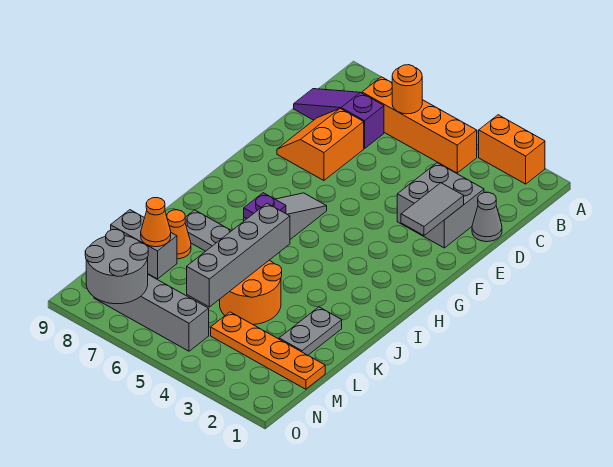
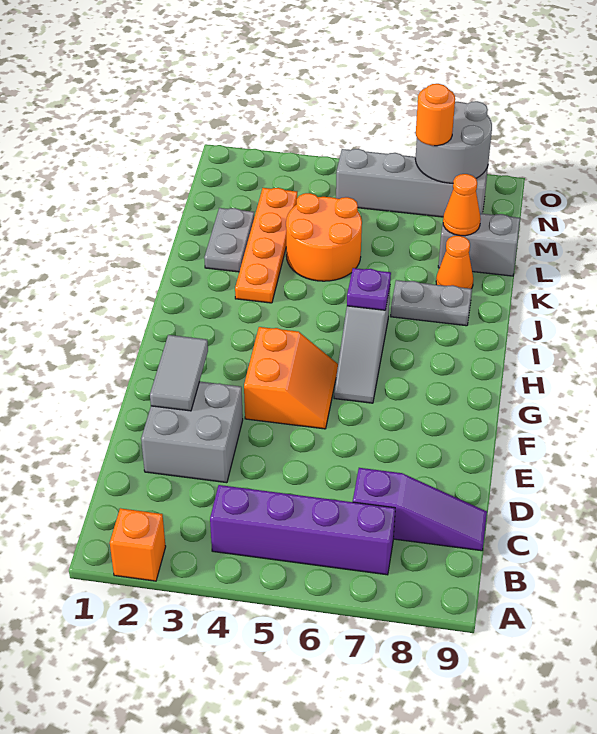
orange brick A2:A3 level 1 -> orange brick A2 level 1
orange brick B4:B7 level 1 -> purple brick B4:B7 level 1
orange round brick B6 level 2 -> orange round brick N7 level 3
grey cone D1 level 1 -> none
orange slope D7:E8 level 1 top 7 -> orange slope F4:G5 level 1 top 4
grey brick J5:M5 level 2 -> none
orange plate M1:M4 level 1 -> orange plate J3:M3 level 1

